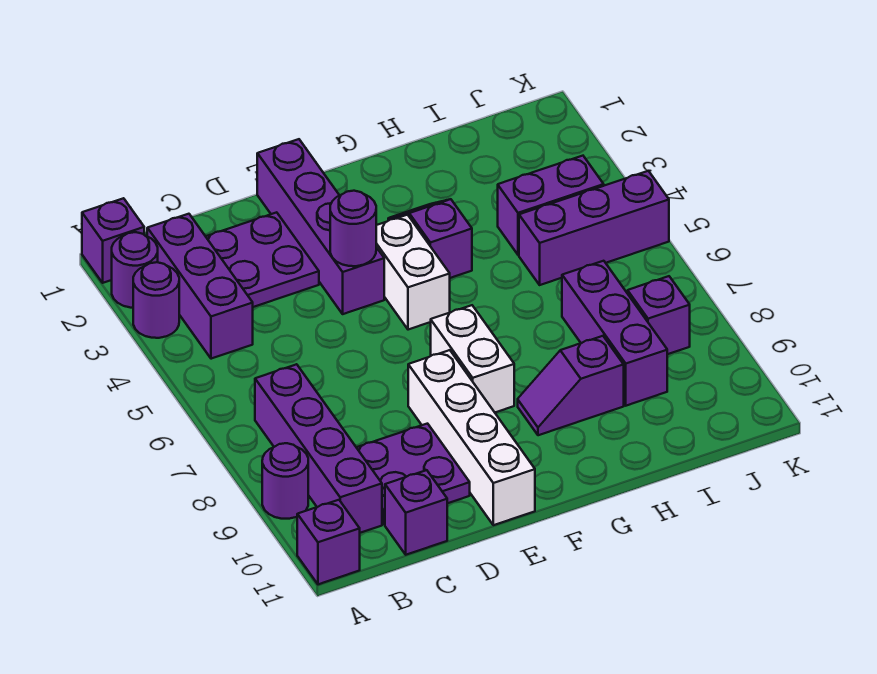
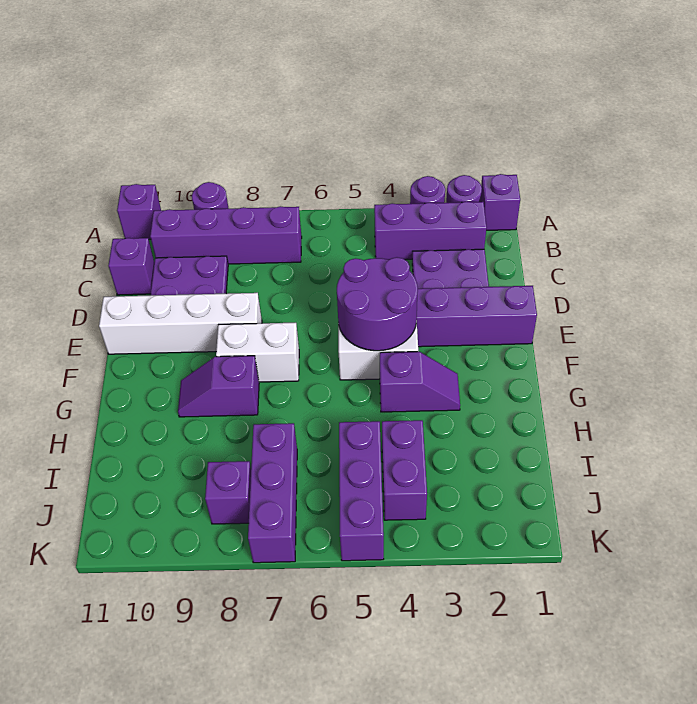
purple round brick E4 level 2 -> purple round brick E4:F5 level 2
purple slope G9:H9 level 1 top H -> purple slope G8:G9 level 1 top 8
purple brick I7:I9 level 1 -> purple brick I7:K7 level 1

